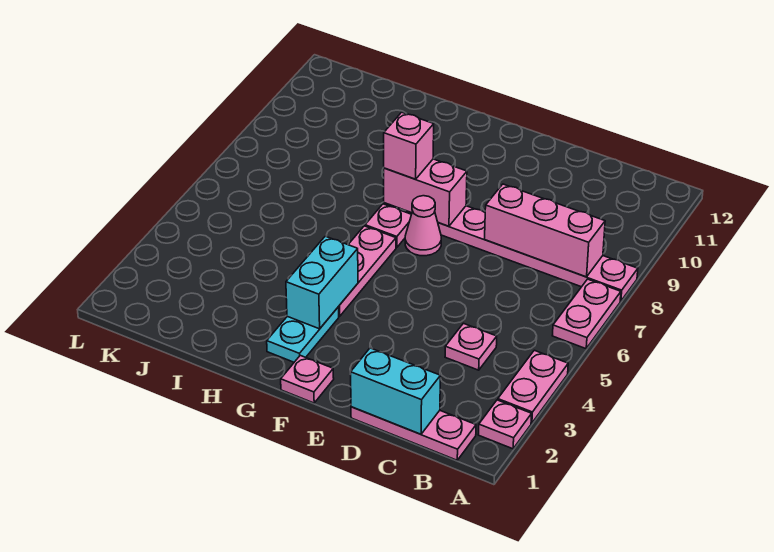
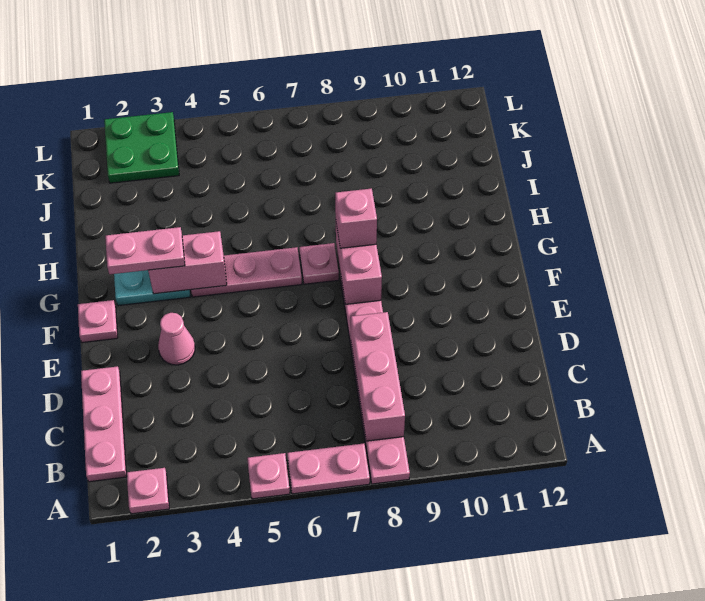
pink plate A3:A4 level 1 -> pink plate G2:G3 level 3
cyan brick C1:D1 level 2 -> none
pink plate C4 level 1 -> pink plate A5 level 1
pink cone F7 level 1 -> pink cone E3 level 1
cyan brick G3:G4 level 2 -> pink brick G3:G4 level 2
none -> green plate K2:L3 level 1

